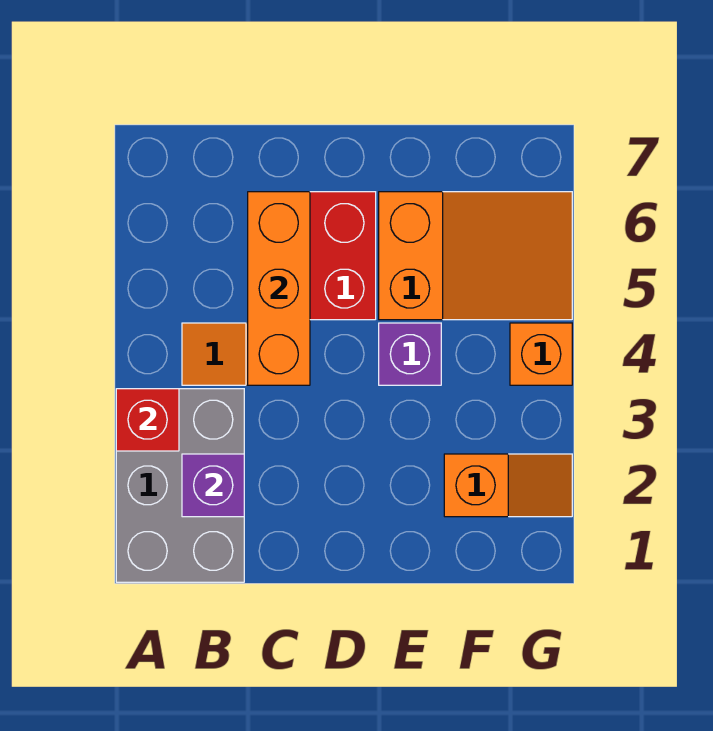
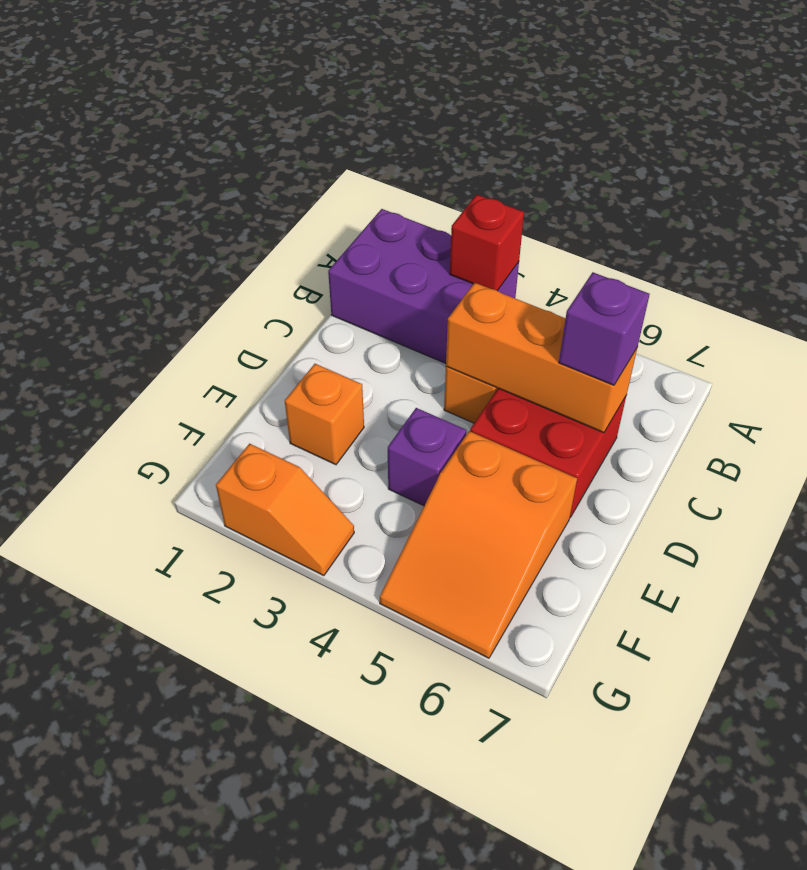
grey brick A1:B3 level 1 -> purple brick A1:B3 level 1
purple brick B2 level 2 -> purple brick C6 level 3
orange slope F2:G2 level 1 top F -> orange slope G2:G3 level 1 top 2
orange brick G4 level 1 -> orange brick E2 level 1

